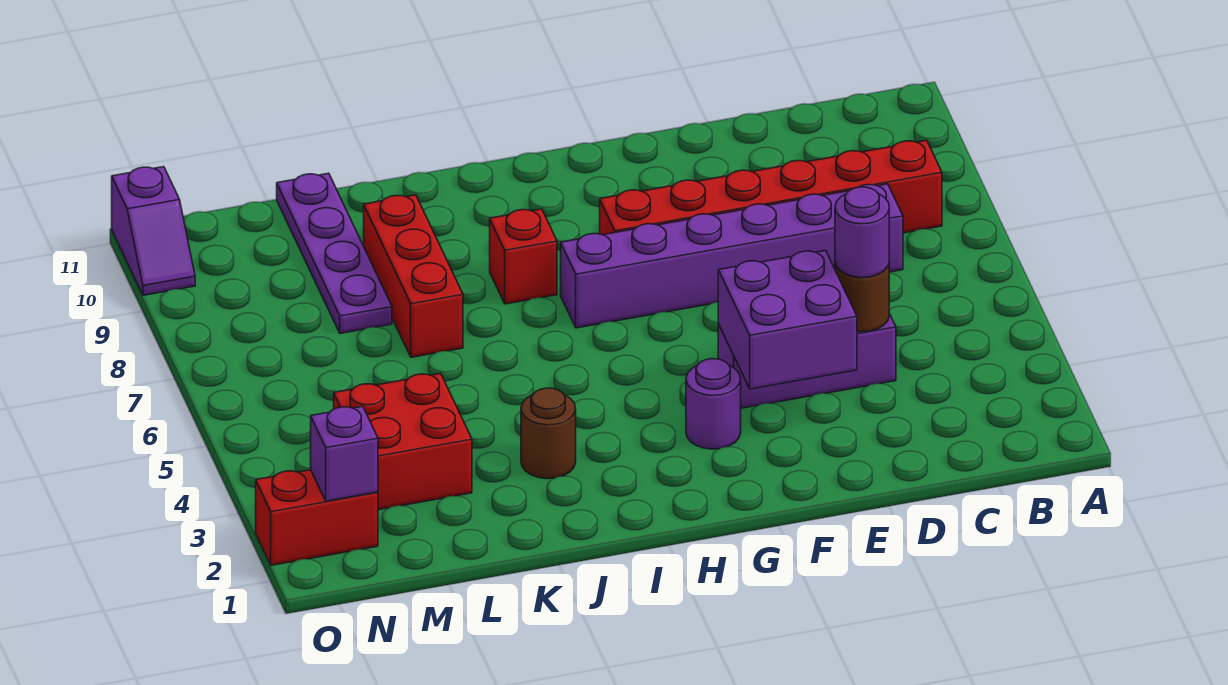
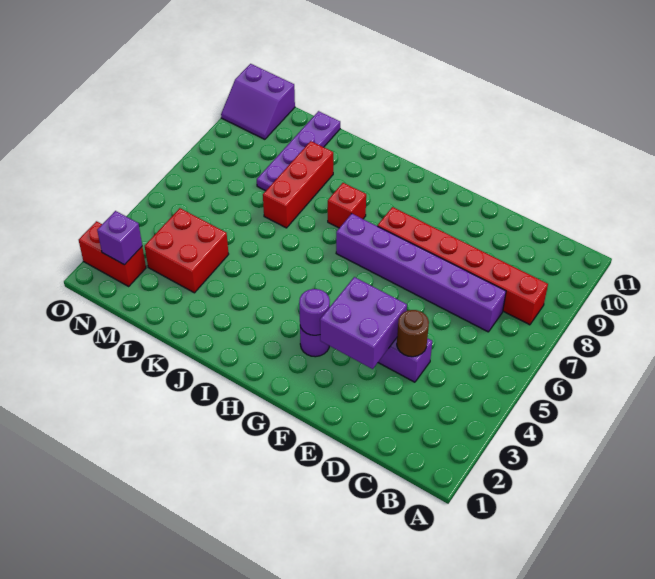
purple round brick D4 level 3 -> purple round brick G3 level 2
brown round brick J3 level 1 -> none
purple slope O10:O11 level 1 top 11 -> purple slope N10:O11 level 1 top 11

